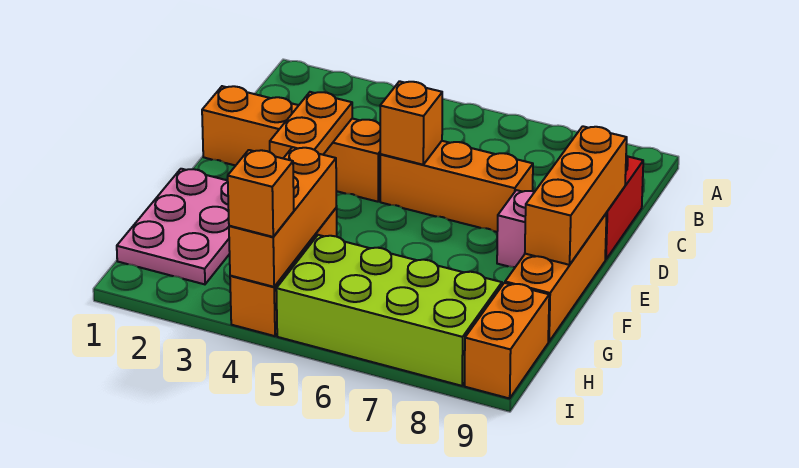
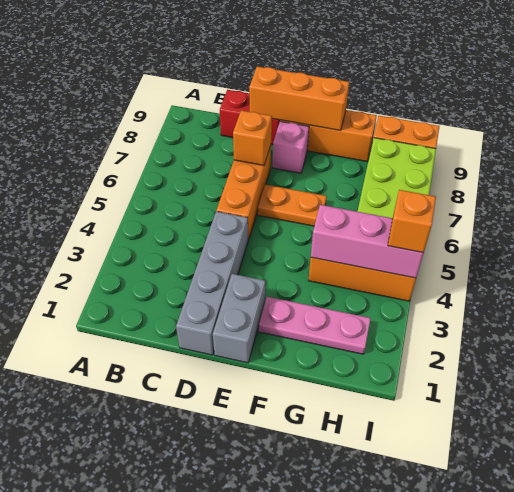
orange brick D1:D4 level 1 -> grey brick D1:D4 level 1
orange plate D3:E3 level 2 -> orange plate E6:F6 level 1
orange brick D5 level 2 -> orange brick D7 level 2
none -> grey brick E1:E2 level 1
pink plate F1:H2 level 1 -> pink plate F2:H2 level 1
orange brick G4:I4 level 2 -> pink brick G4:I4 level 2

